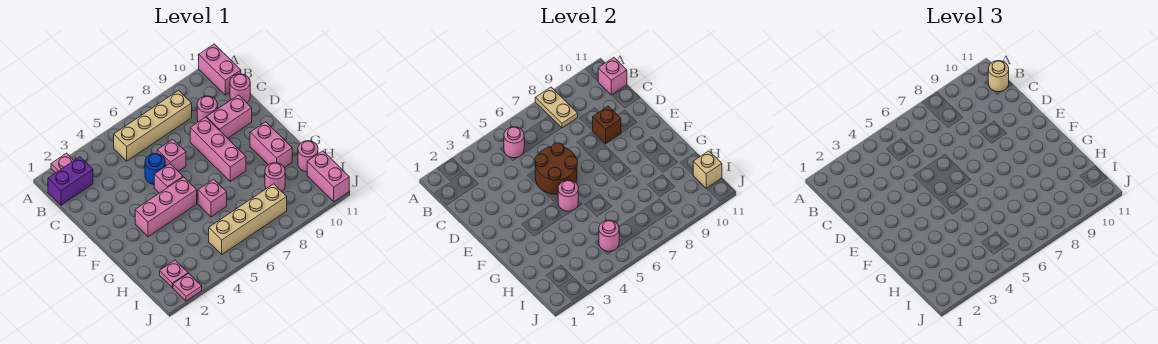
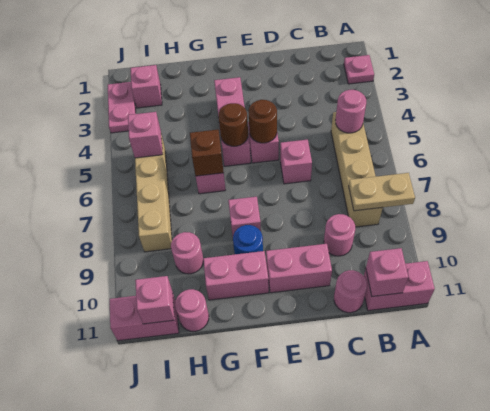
purple brick B1:B2 level 1 -> none
tan round brick B11 level 3 -> none
blue round brick D5 level 1 -> blue round brick F9 level 1
brown round brick D5:E6 level 2 -> brown round brick E5 level 2
pink brick D8:F8 level 1 -> pink brick F8 level 1
pink brick D9:D10 level 1 -> pink brick D10:E10 level 1
brown brick D9 level 2 -> brown brick G6 level 2
pink round brick F5 level 2 -> brown round brick F5 level 2
pink plate I2 level 1 -> pink brick I2 level 1
pink round brick I5 level 2 -> pink brick I5 level 2
tan brick I11 level 2 -> pink brick I11 level 2
pink plate J2 level 1 -> pink plate J2:J3 level 1

